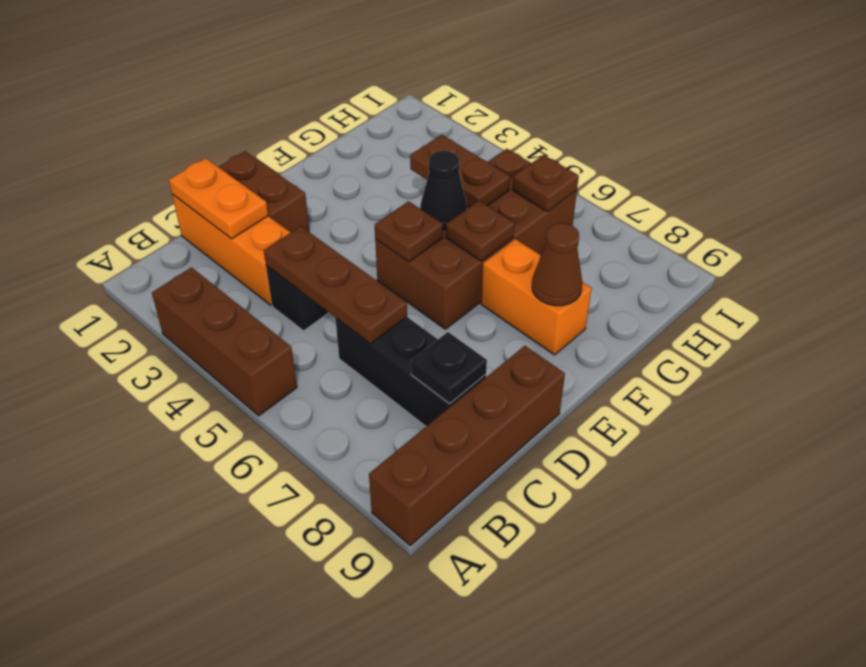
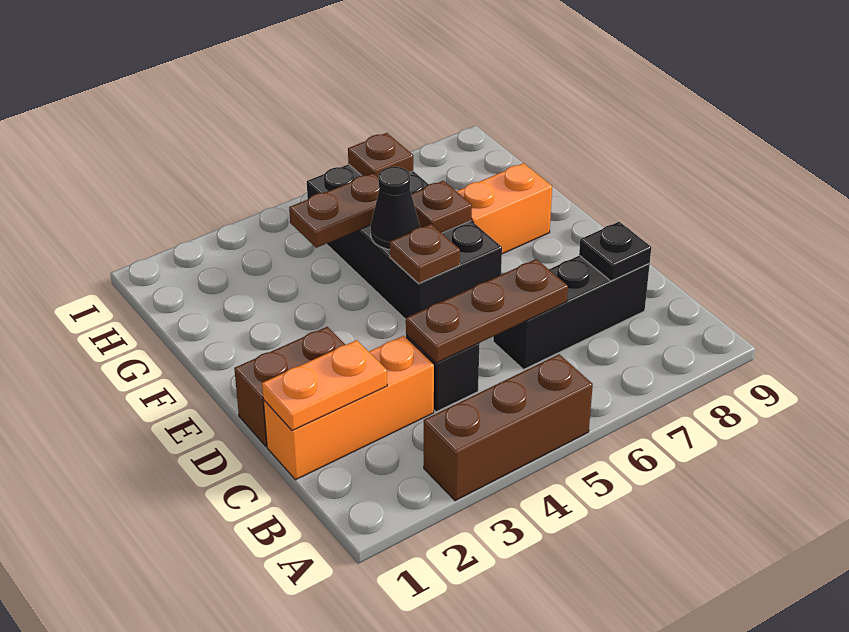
brown brick A9:D9 level 1 -> none
brown brick E5:H6 level 1 -> black brick E5:H6 level 1
brown cone F8 level 2 -> none

